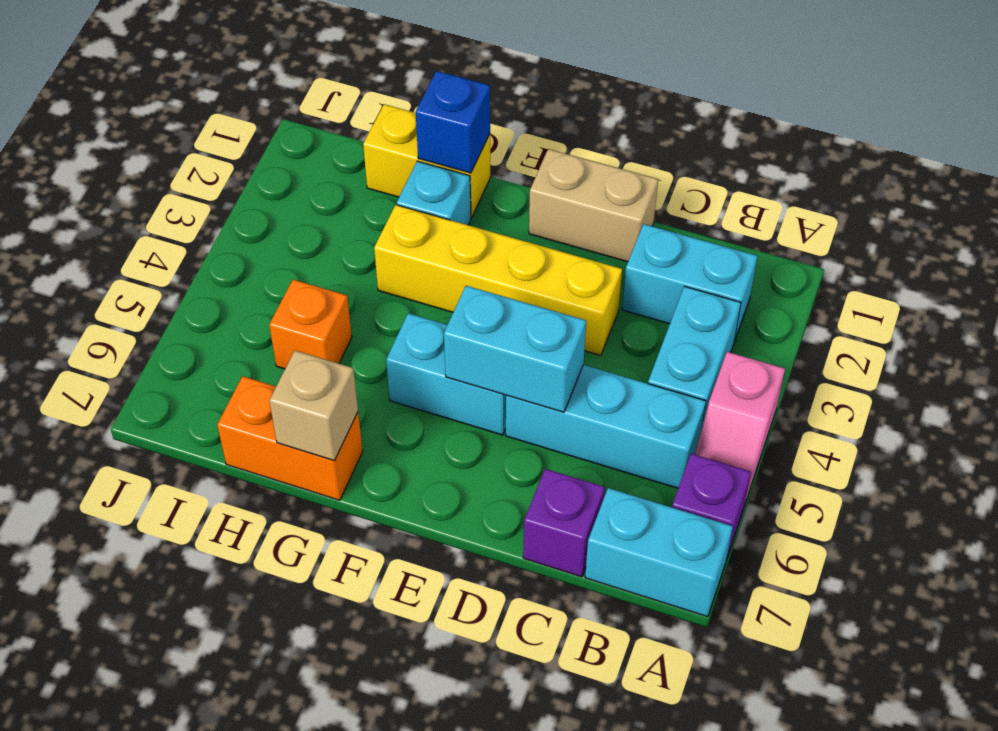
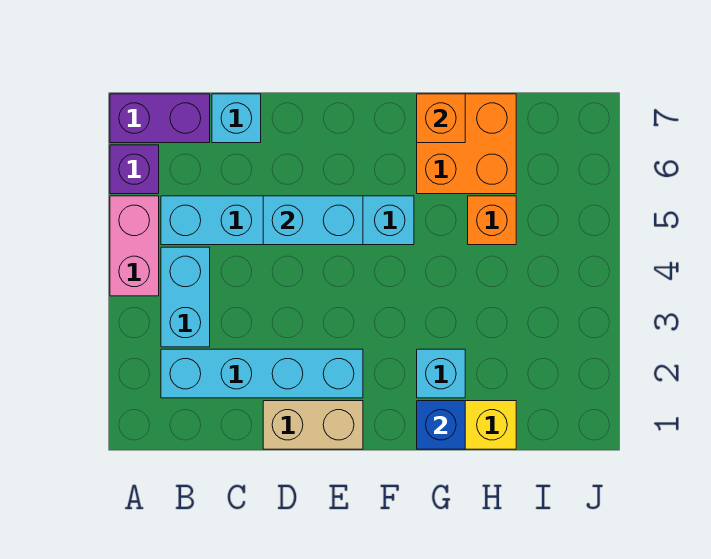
pink slope A4:A5 level 1 top 4 -> pink brick A4:A5 level 1
cyan brick A7:B7 level 1 -> purple brick A7:B7 level 1
cyan brick B2:C2 level 1 -> cyan brick B2:E2 level 1
purple brick C7 level 1 -> cyan brick C7 level 1
yellow brick D3:G3 level 1 -> none
orange brick G7:H7 level 1 -> orange brick G6:H7 level 1
tan brick G7 level 2 -> orange brick G7 level 2

